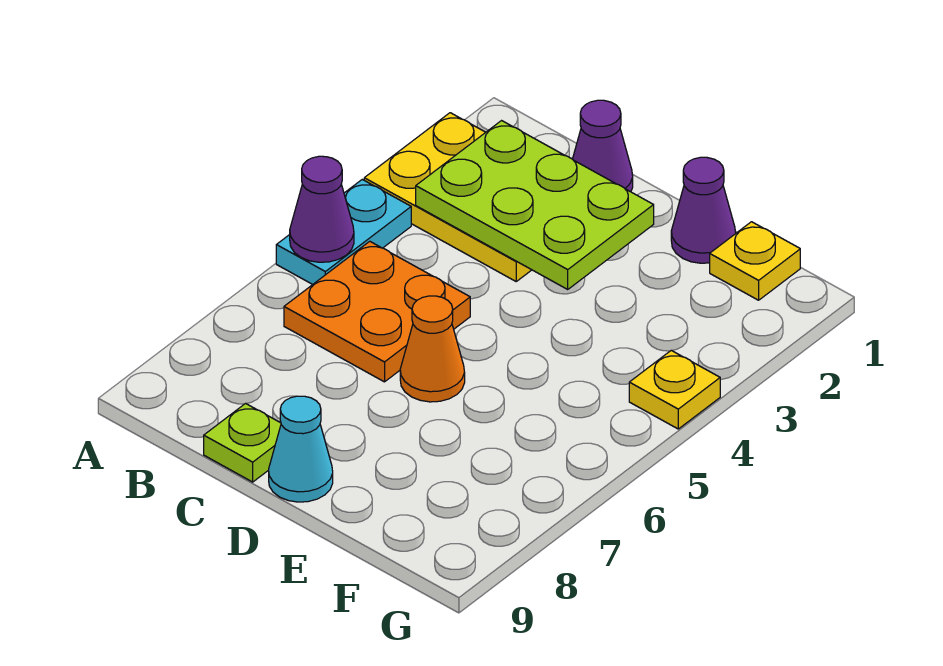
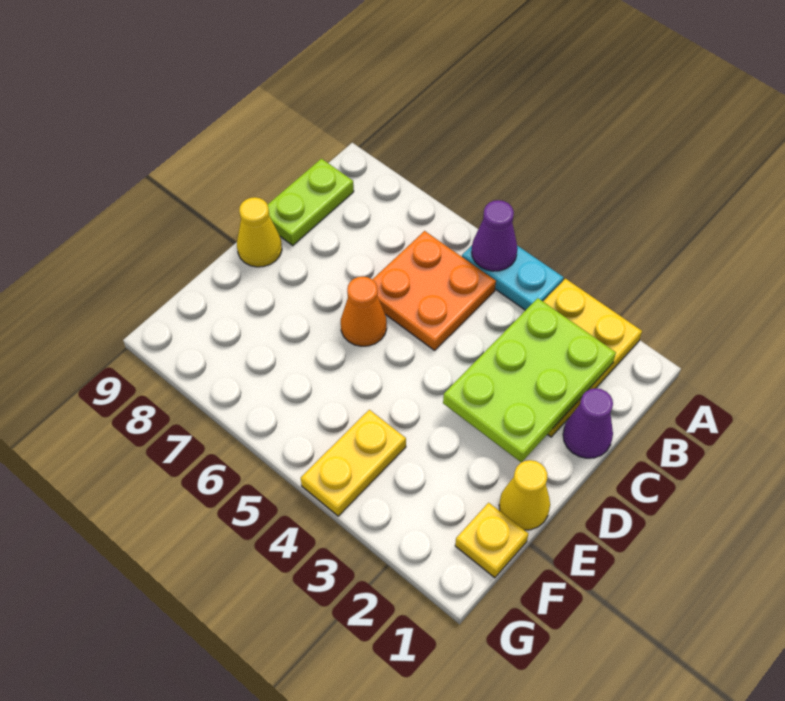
lime plate C9 level 1 -> lime plate B9:C9 level 1
cyan cone D9 level 1 -> yellow cone D9 level 1
purple cone E1 level 1 -> yellow cone E1 level 1
yellow plate G4 level 1 -> yellow plate F4:G4 level 1

